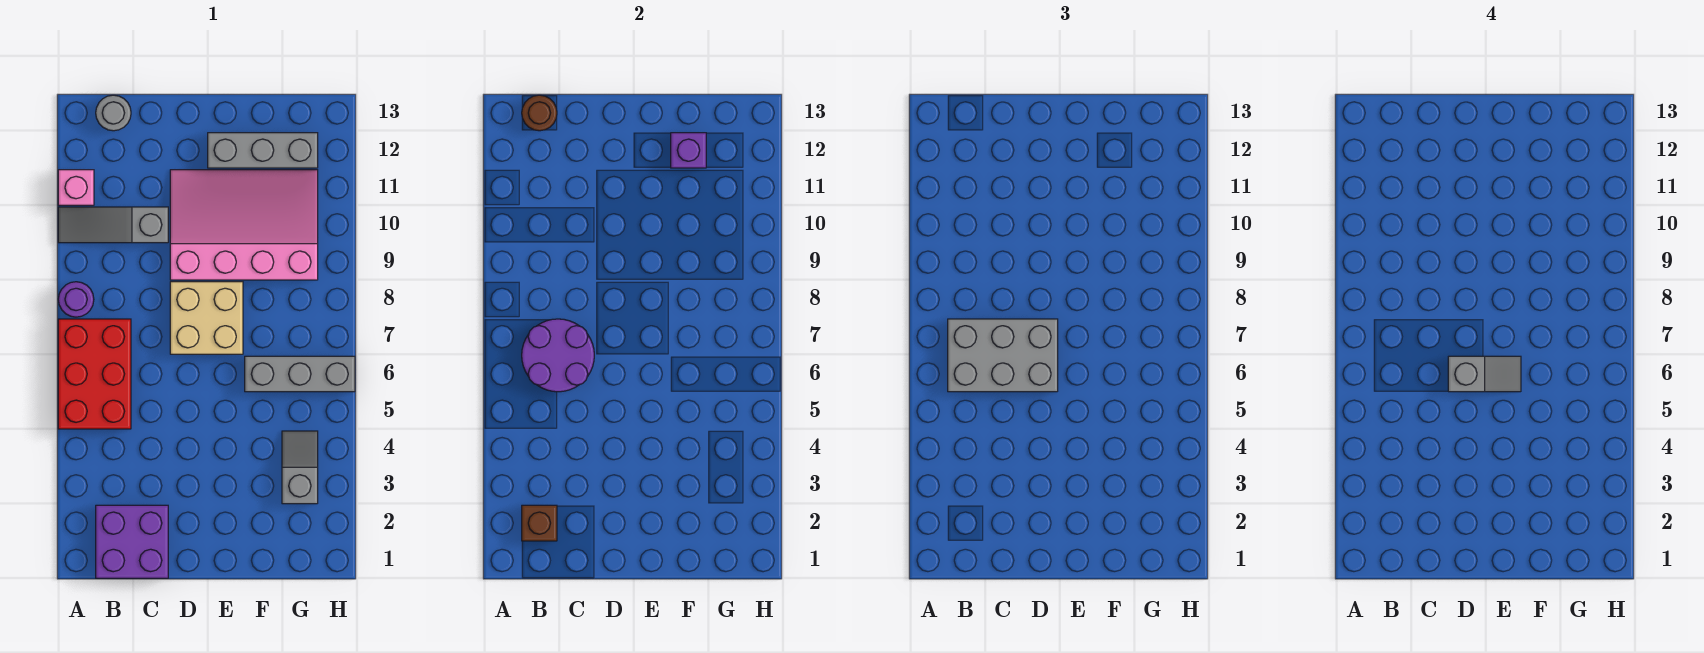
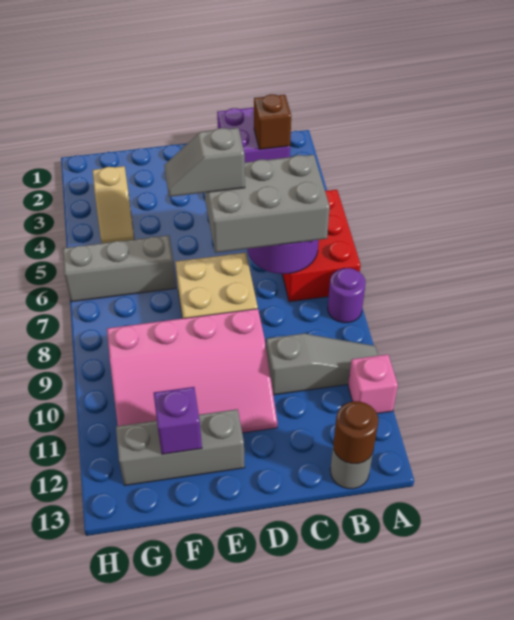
grey slope G3:G4 level 1 top 3 -> tan slope G3:G4 level 1 top 3

